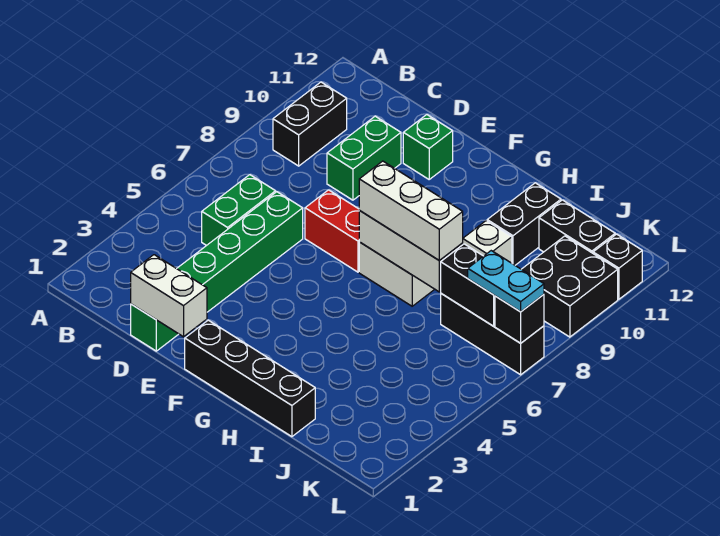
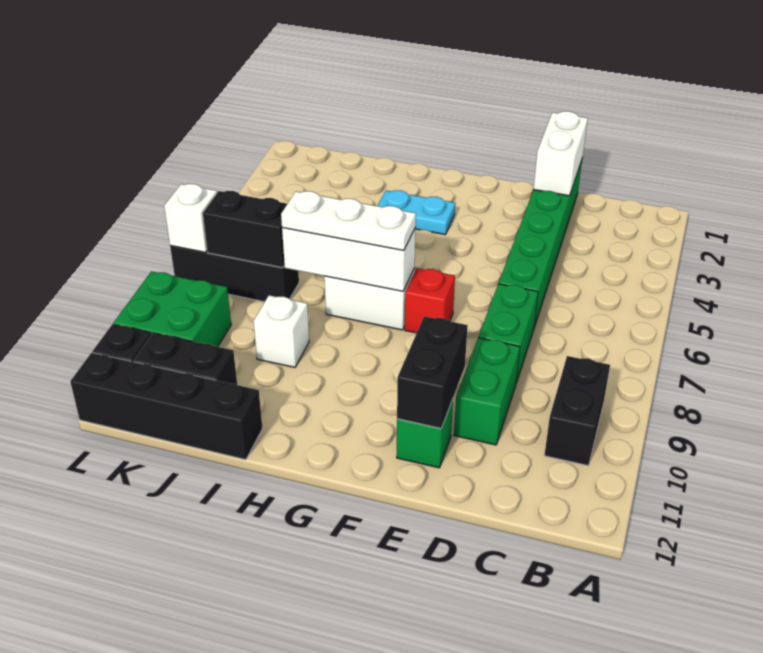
green brick C5:C6 level 1 -> green brick D7:D8 level 1
white brick D1:E1 level 2 -> white brick D1:D2 level 2
red brick E7:F7 level 1 -> red brick F7 level 1
black brick F1:I1 level 1 -> black brick I12:L12 level 1
white brick G7:I7 level 3 -> white plate G7:I7 level 3
black brick I10:I11 level 1 -> black brick E10:E11 level 2
cyan plate K7:L7 level 3 -> cyan plate G3:H3 level 1
black brick K9:L10 level 1 -> green brick K9:L10 level 1
black brick L7 level 2 -> white brick L7 level 2

